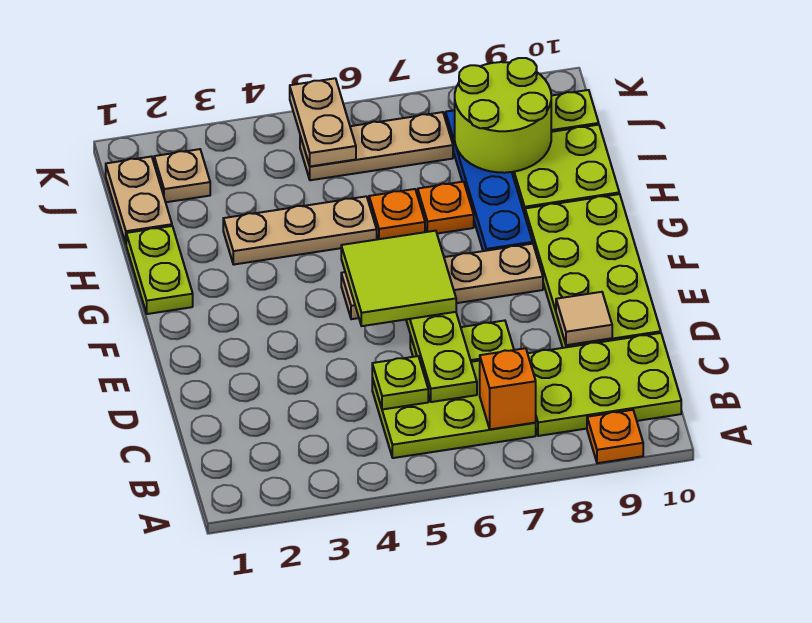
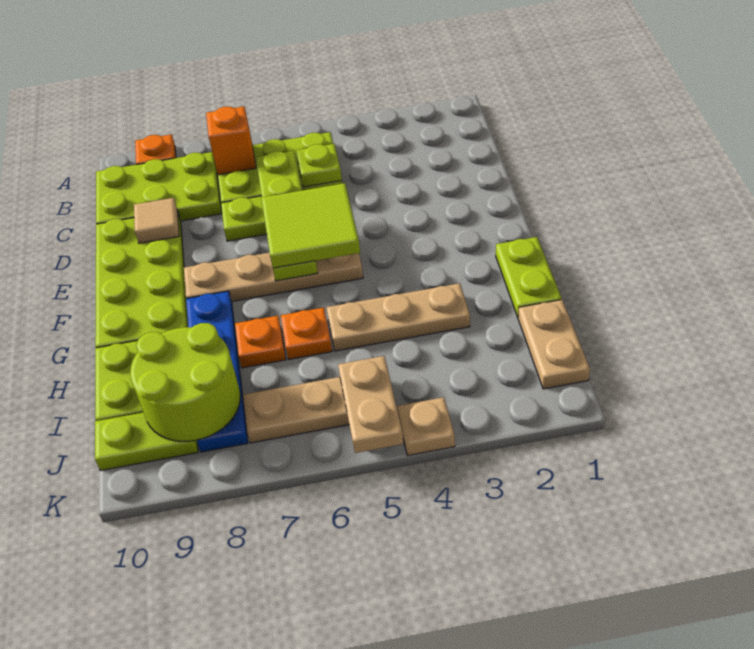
tan plate J2 level 1 -> tan plate K4 level 1

